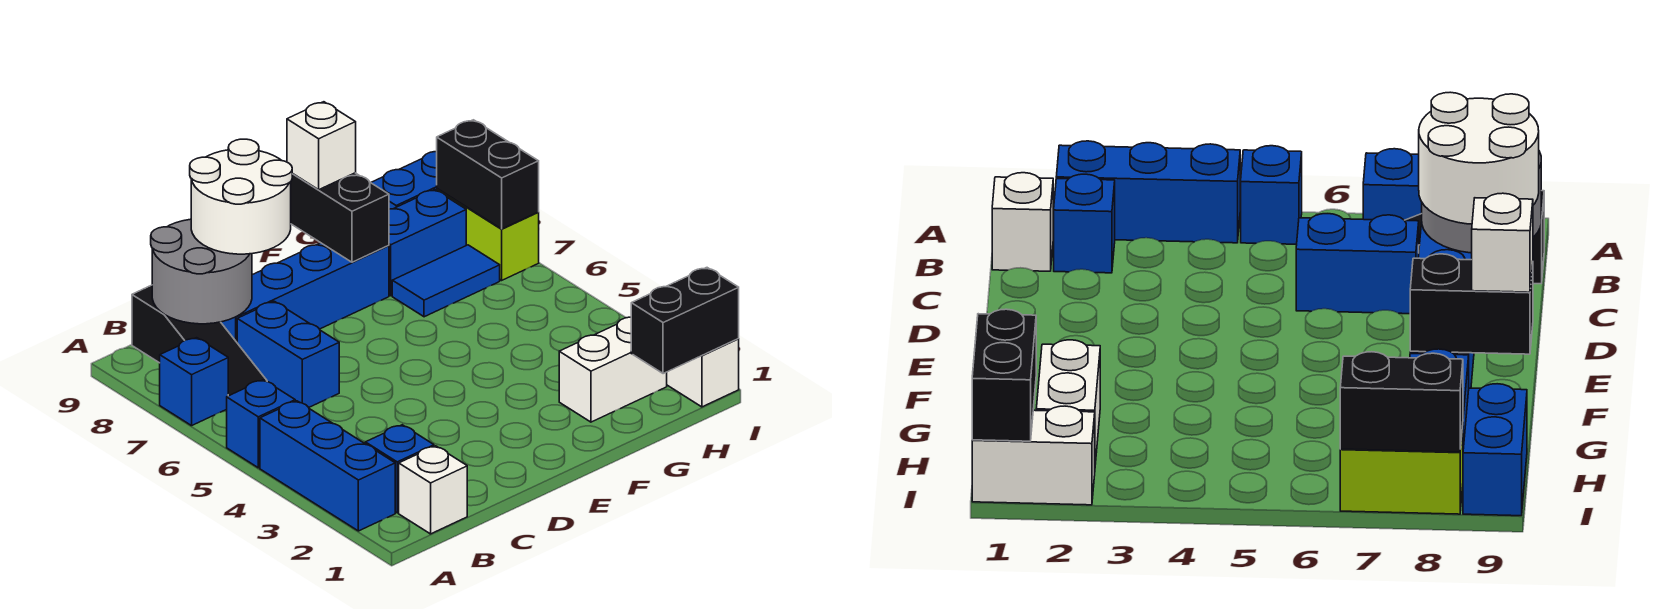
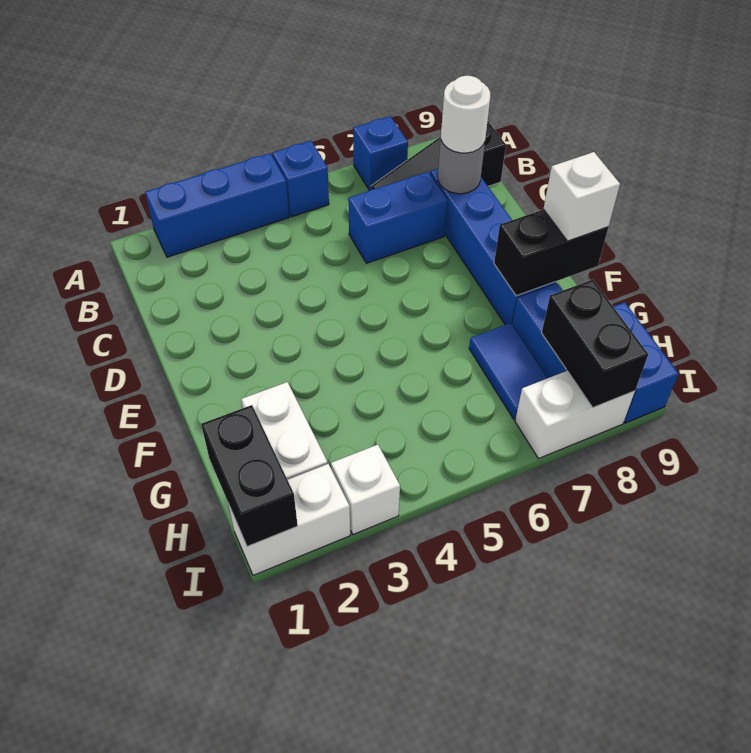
white brick B1 level 1 -> white brick I3 level 1
blue brick B2 level 1 -> none
grey round brick B8:C9 level 2 -> grey round brick C8 level 2
white round brick C8:D9 level 3 -> white round brick C8 level 3
lime brick I7:I8 level 1 -> white brick I7:I8 level 1
black brick I7:I8 level 2 -> black brick H8:I8 level 2

